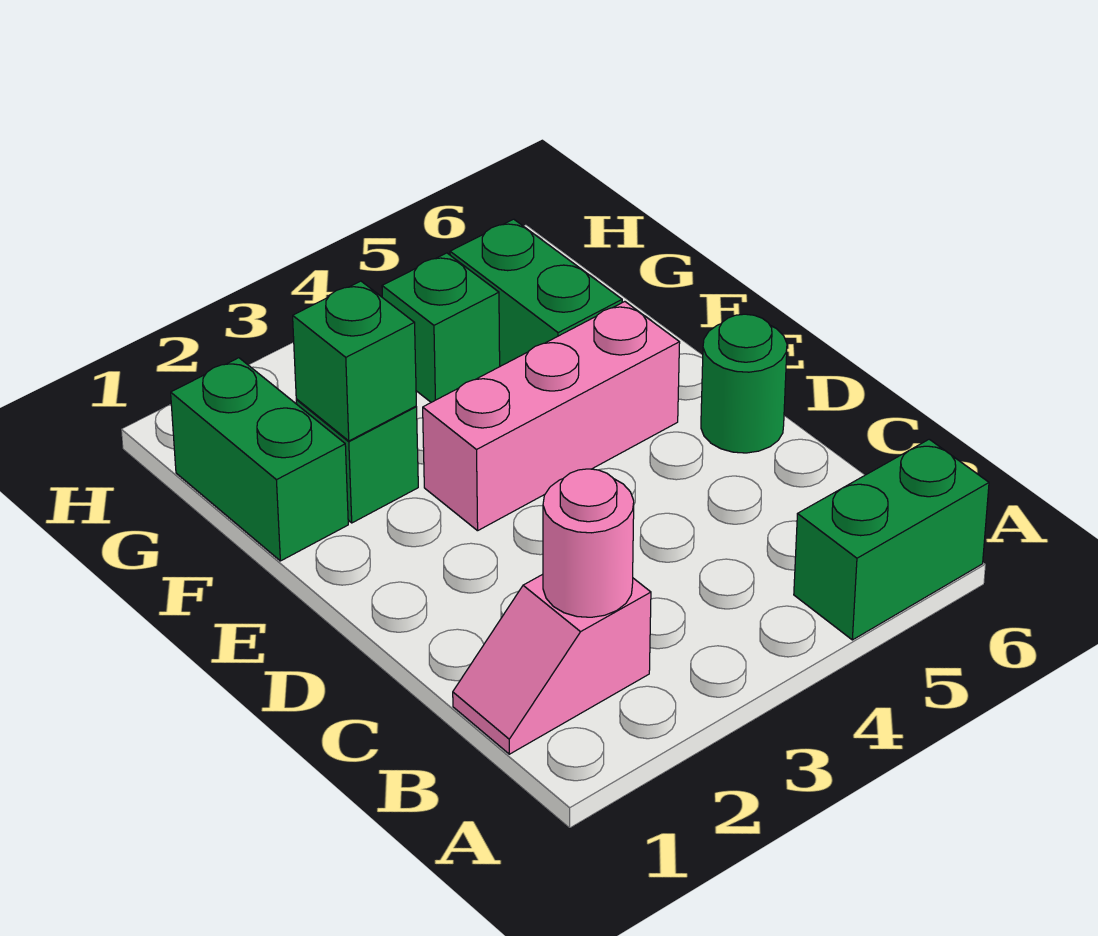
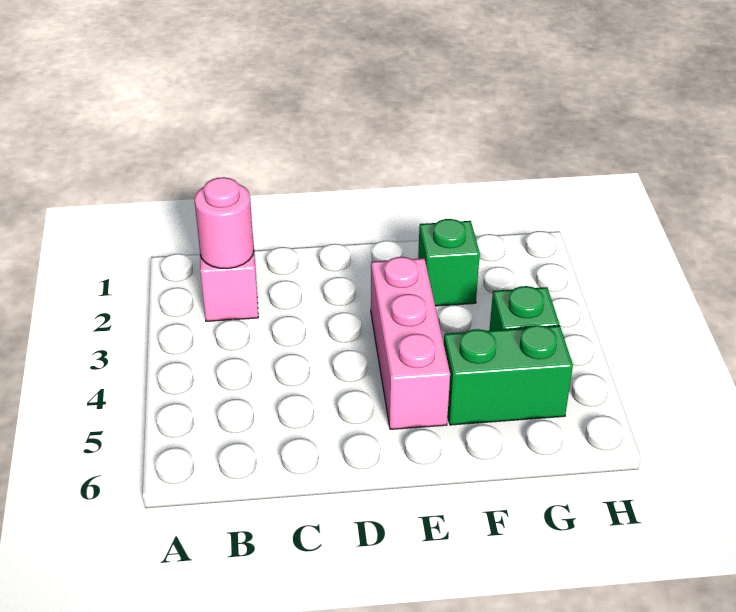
green brick A5:A6 level 1 -> none
green round brick D6 level 1 -> none
green brick F1:G1 level 1 -> none
green brick F2 level 2 -> none

